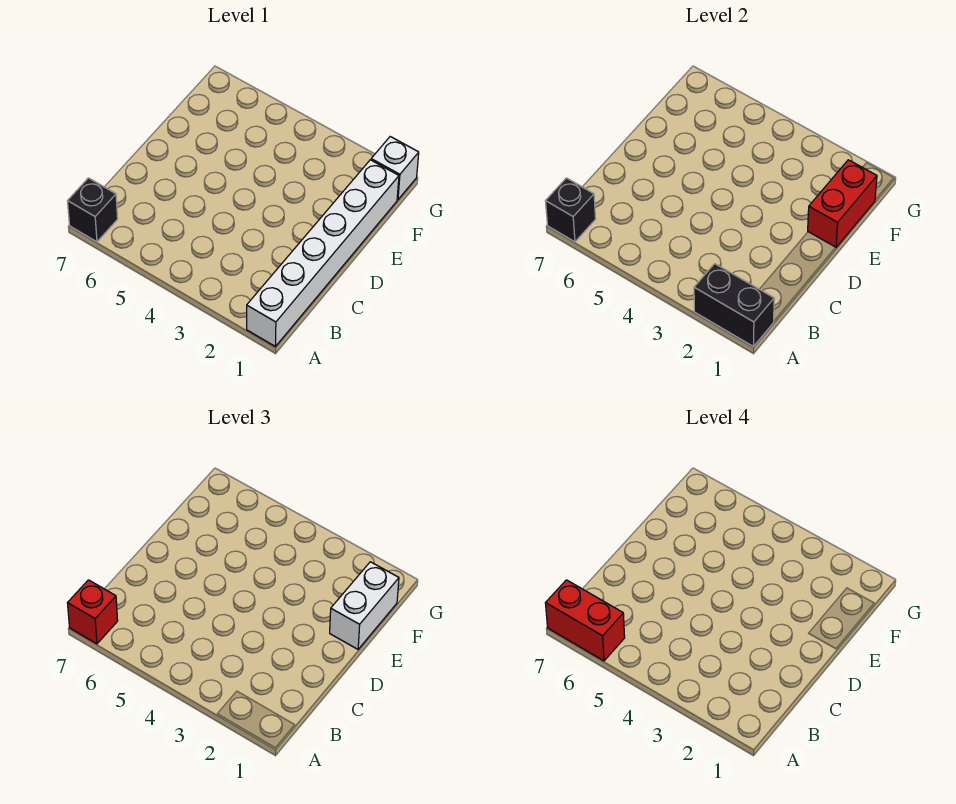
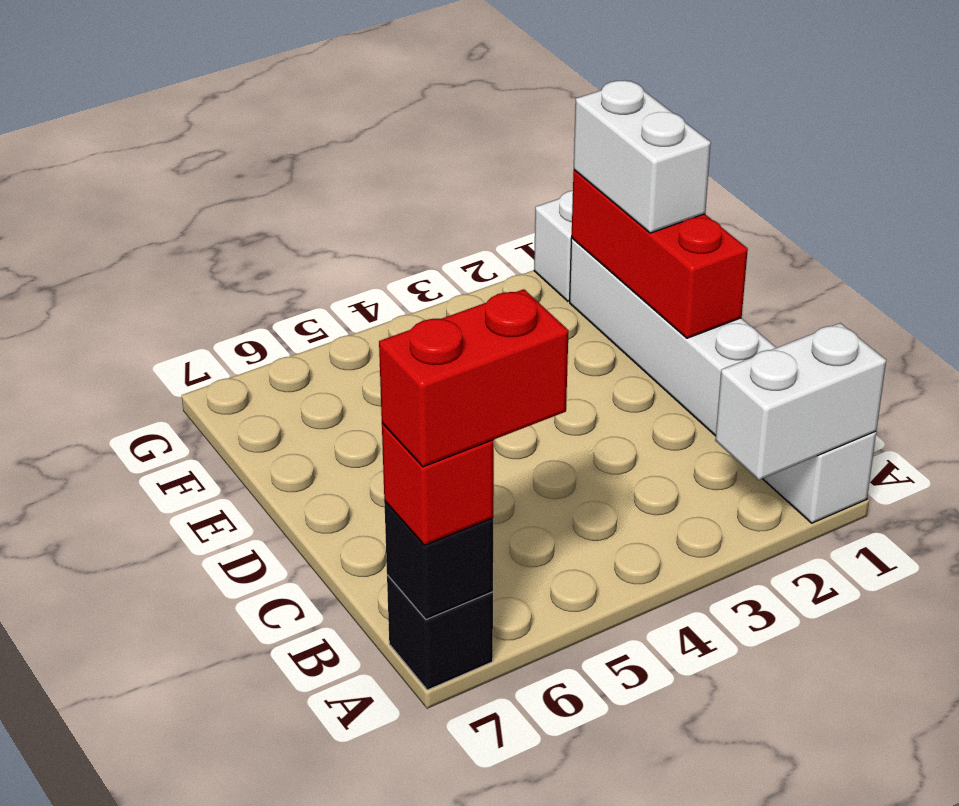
black brick A1:A2 level 2 -> white brick A1:A2 level 2
red brick E1:F1 level 2 -> red brick D1:F1 level 2

